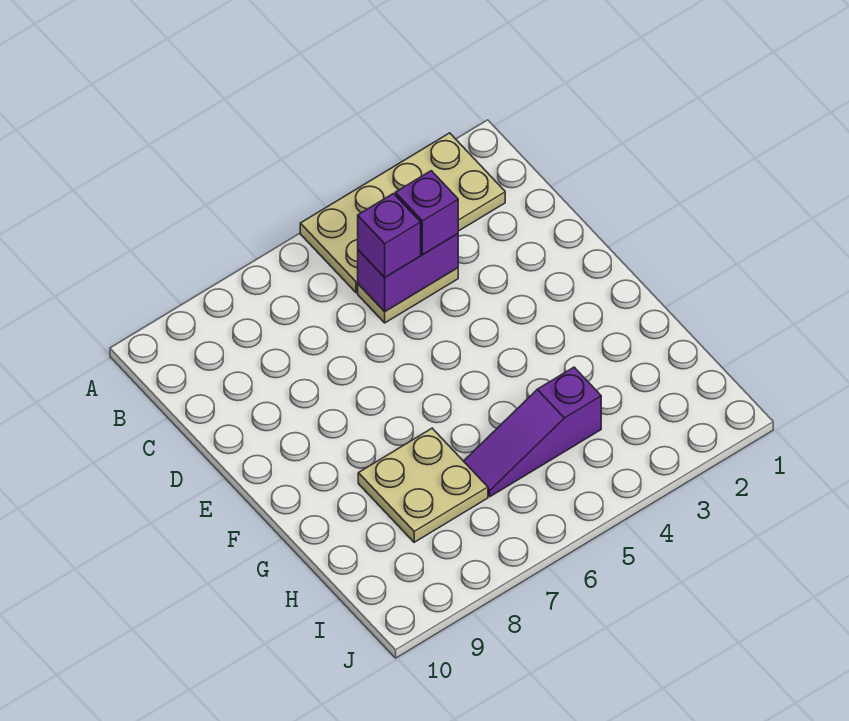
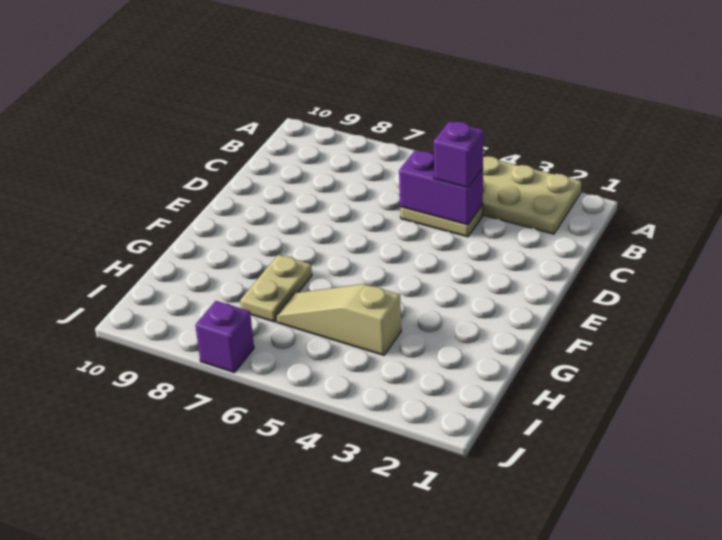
purple brick C5 level 3 -> purple brick J7 level 1
tan plate G7:H8 level 1 -> tan plate G7:H7 level 1
purple slope H4:H6 level 1 top 4 -> tan slope H4:H6 level 1 top 4

